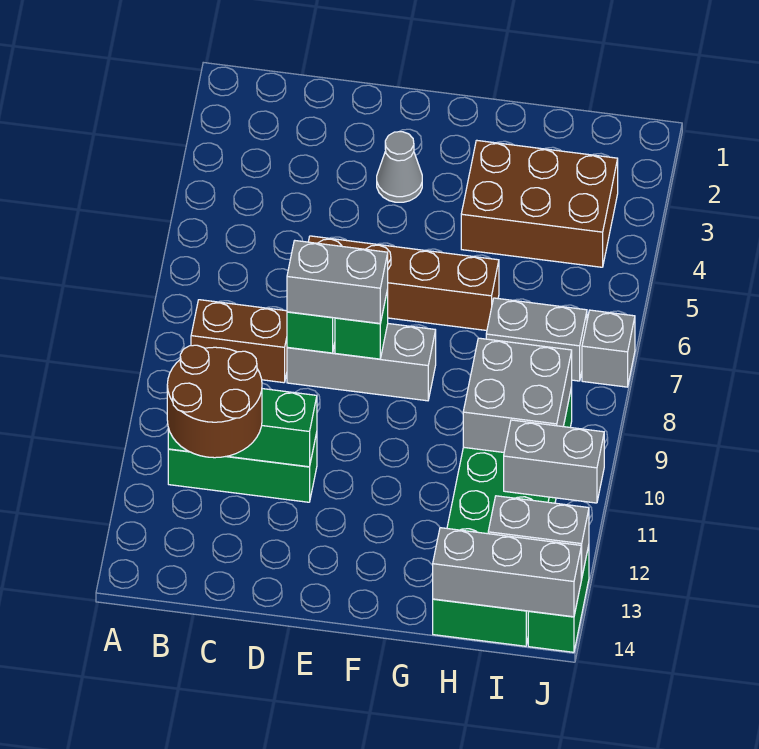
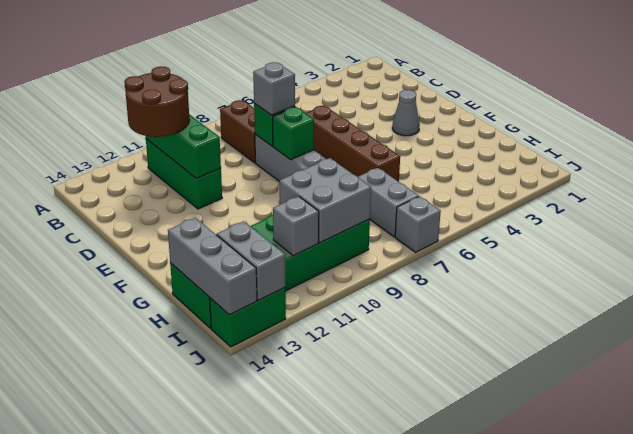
grey brick D8:E8 level 3 -> grey brick D8 level 3
brown brick G3:I4 level 1 -> none
grey brick I11:J11 level 2 -> grey brick I11 level 2

